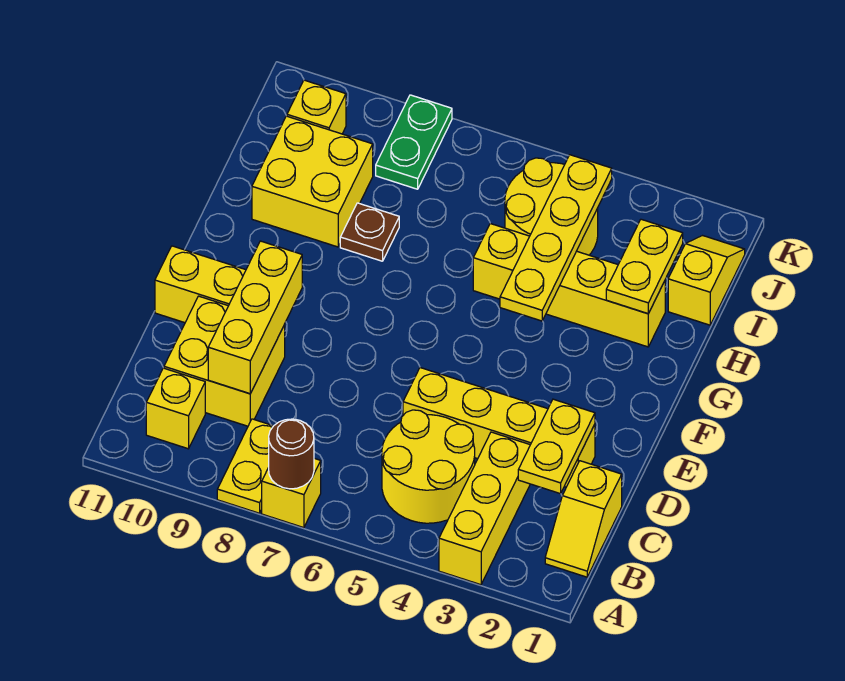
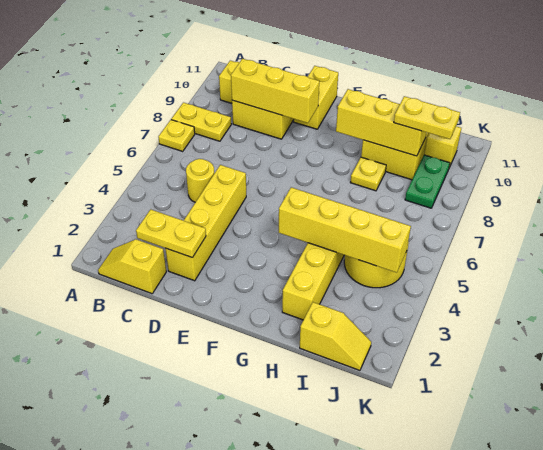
yellow brick A3:C3 level 1 -> yellow brick G9:I9 level 2
yellow brick A7 level 1 -> yellow plate A7 level 1
brown round brick A7 level 2 -> none
yellow round brick B4:C5 level 1 -> yellow round brick C5 level 1
yellow plate G4:J4 level 2 -> yellow brick G4:J4 level 2
yellow plate H2:I2 level 2 -> yellow plate I9:J9 level 3
brown plate H8 level 1 -> yellow plate H8 level 1
green plate J8:K8 level 1 -> green plate J8:J9 level 1

